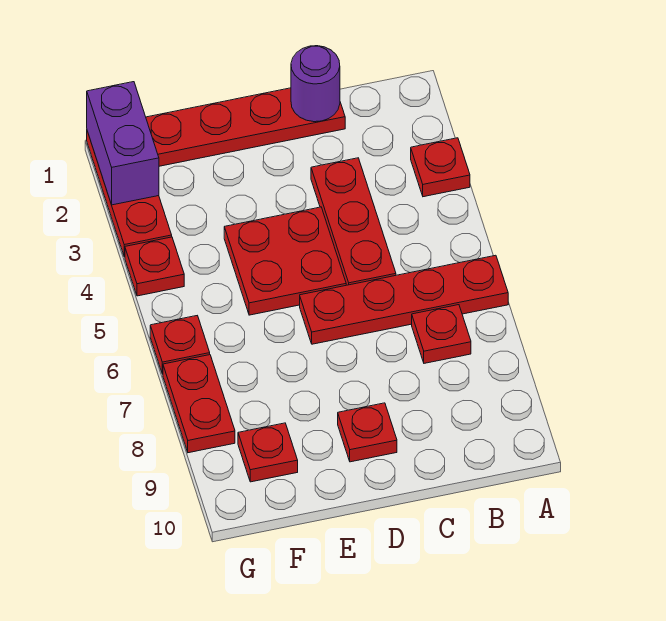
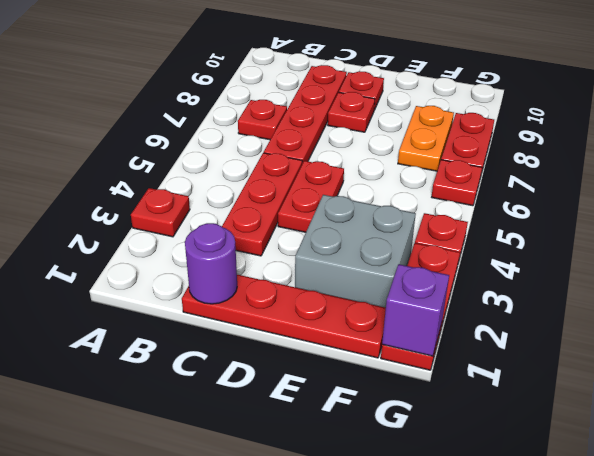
red plate A6:D6 level 1 -> red plate C6:C9 level 1
red plate D4:E5 level 1 -> red plate D4:D5 level 1
none -> grey brick E2:F3 level 1
none -> orange plate F7:F8 level 1
red plate F9 level 1 -> red plate D8 level 1
purple brick G1:G2 level 2 -> purple brick G1 level 2

